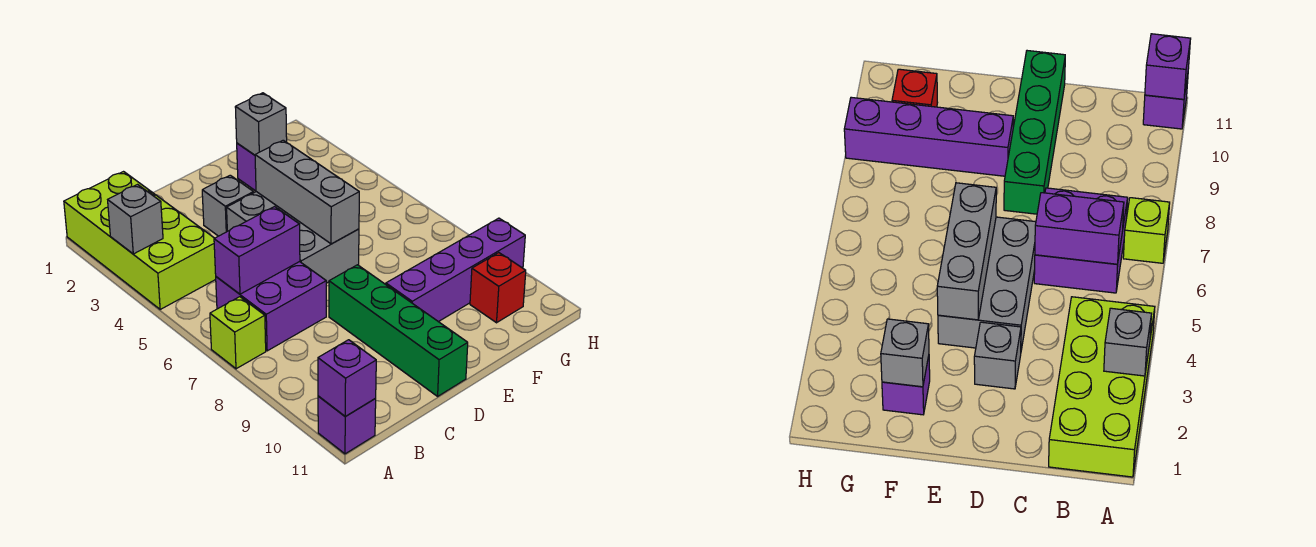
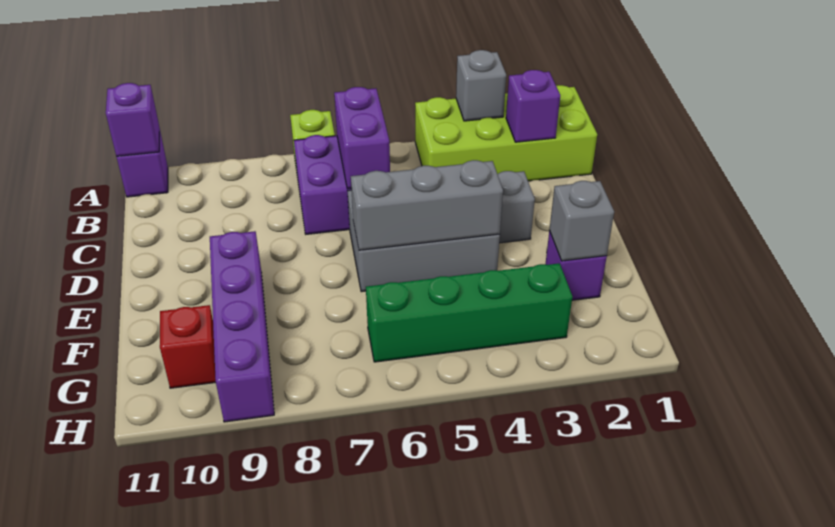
none -> purple brick B2 level 2
green brick D8:D11 level 1 -> green brick G3:G6 level 1

